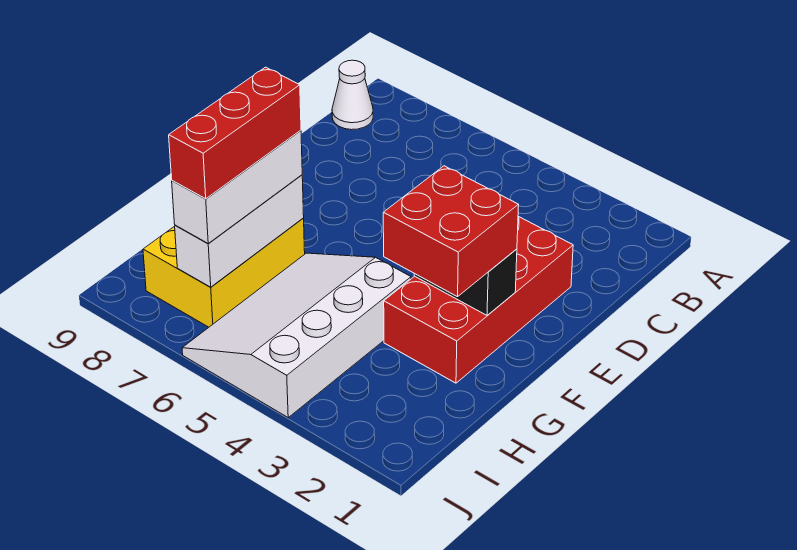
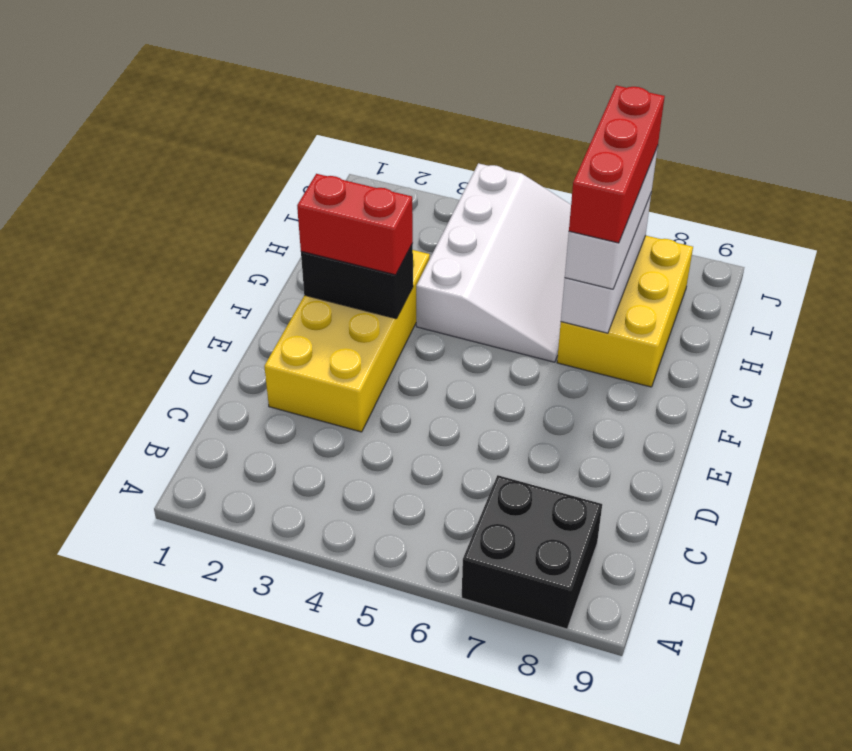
none -> black brick A7:B8 level 1
white cone B9 level 1 -> none
red brick D2:G3 level 1 -> yellow brick D2:G3 level 1
red brick F2:G3 level 3 -> red brick F2:F3 level 3

